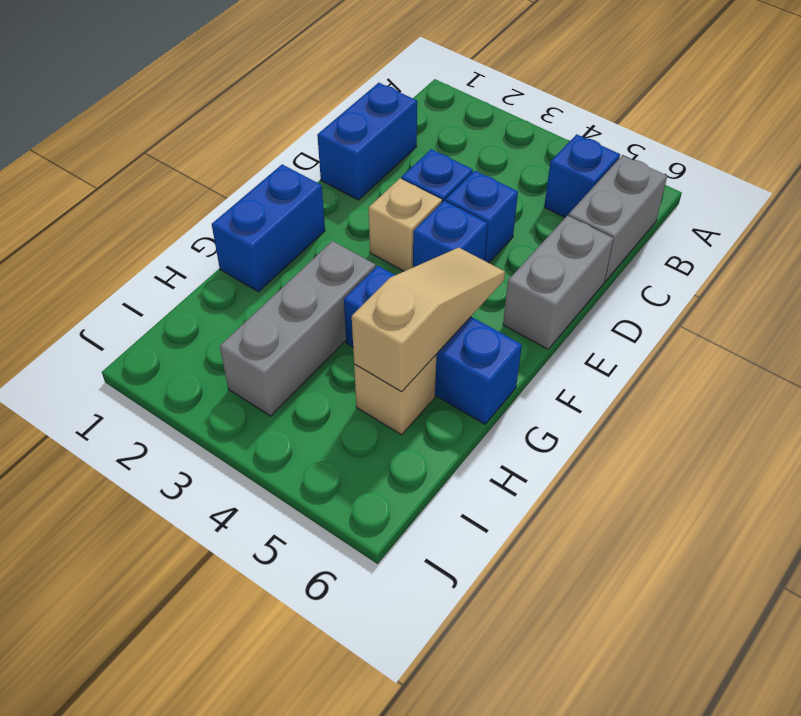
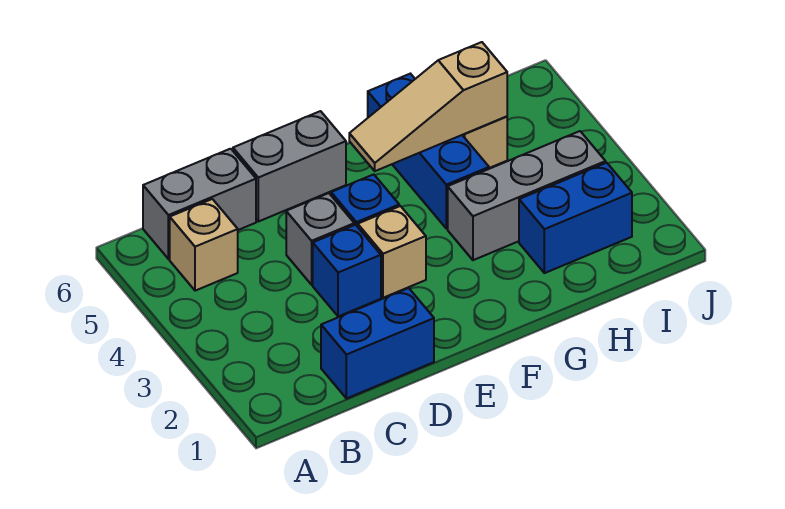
blue brick B5 level 1 -> tan brick B5 level 1
blue brick D4 level 1 -> grey brick D4 level 1
blue brick F1:G1 level 1 -> blue brick H2:I2 level 1

